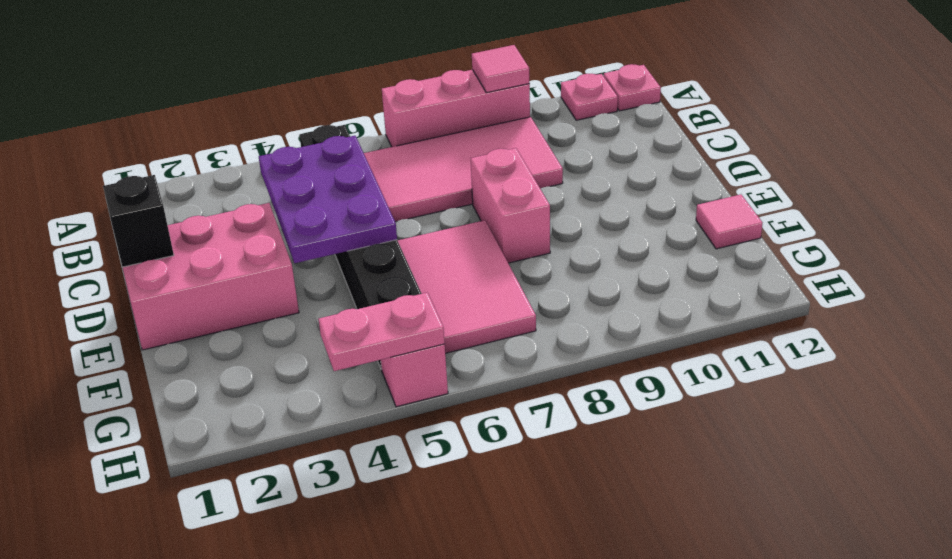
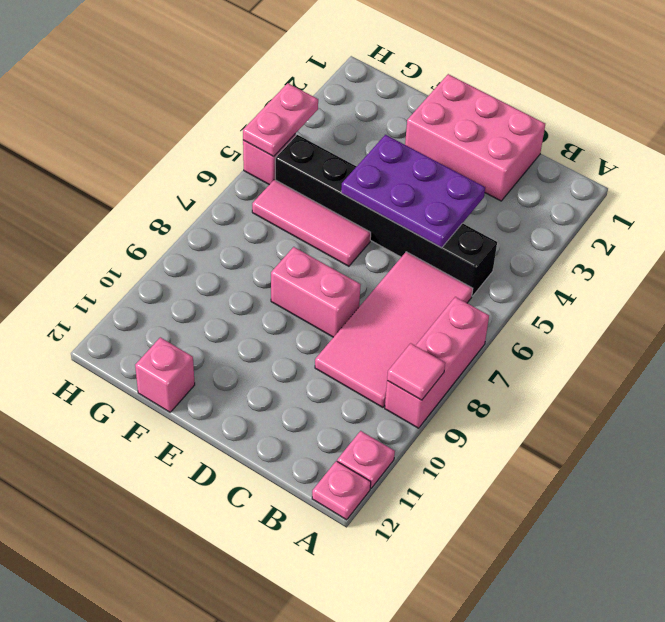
pink brick D1:E3 level 1 -> pink brick C1:E2 level 1
black brick D1 level 2 -> none
pink tile E6:G7 level 1 -> pink tile E6:G6 level 1
pink tile F12 level 1 -> pink brick F12 level 1

